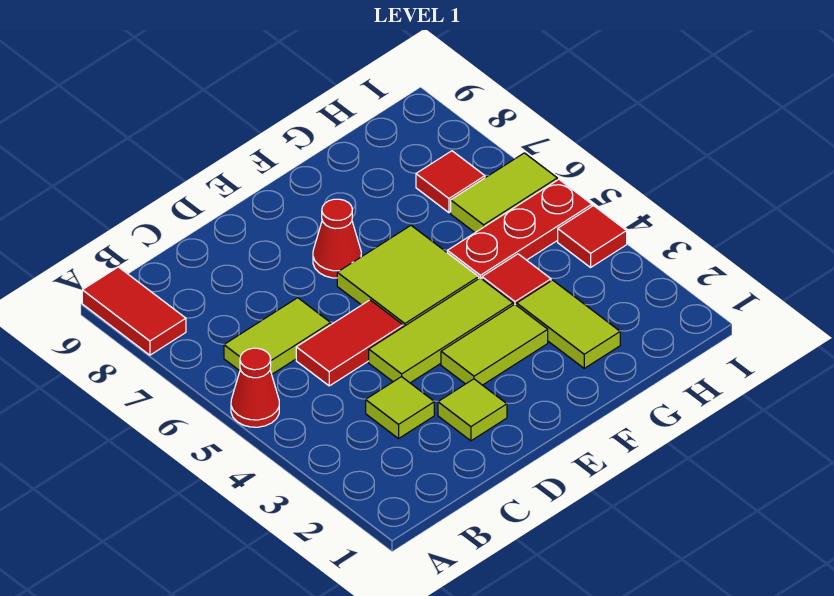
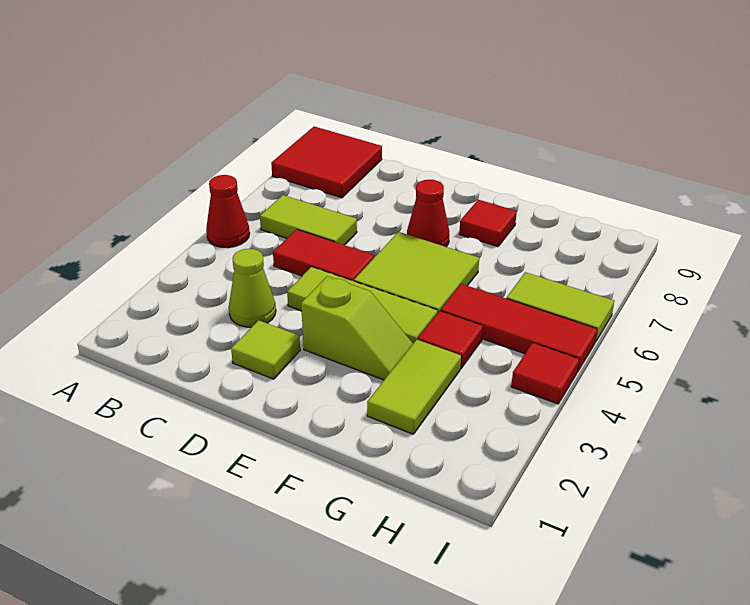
red tile A8:A9 level 1 -> red tile A8:B9 level 1
lime tile C3 level 1 -> lime cone C3 level 1
lime tile E3:F3 level 1 -> lime slope E3:F3 level 1 top E
red plate G5:I5 level 1 -> red tile G5:I5 level 1
red tile H7 level 1 -> red tile F8 level 1

